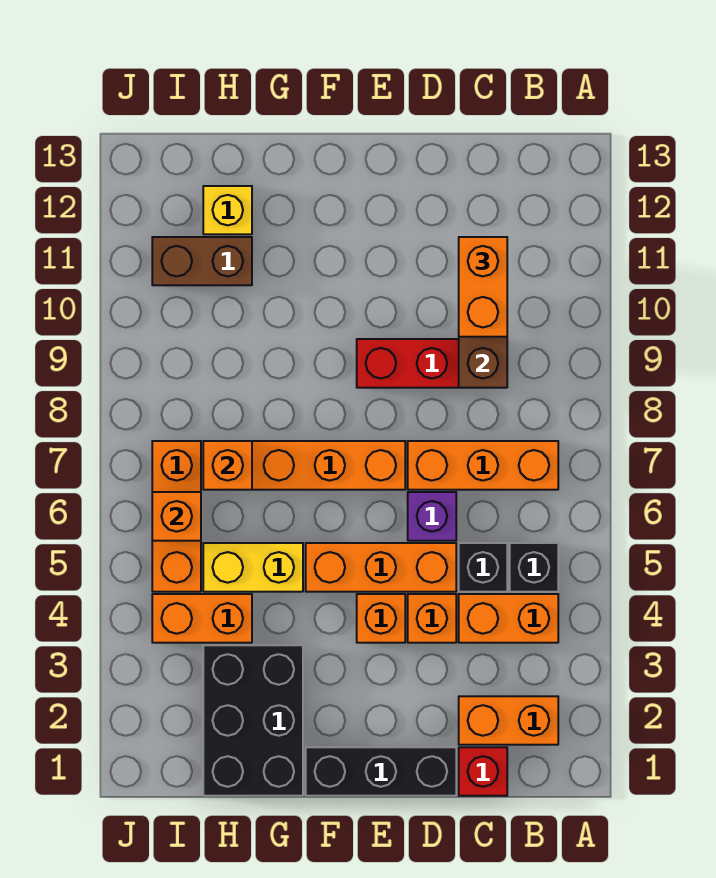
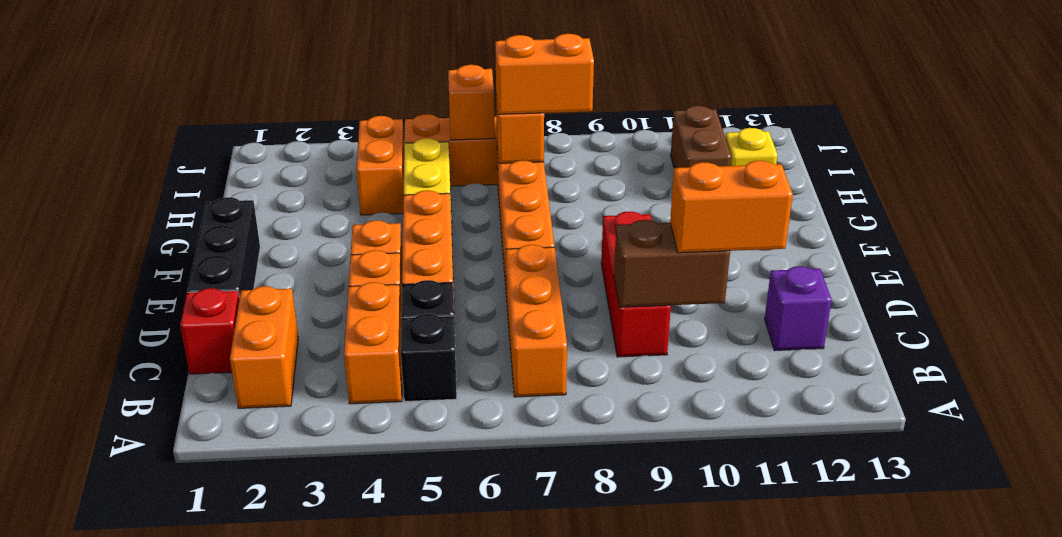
purple brick D6 level 1 -> purple brick C12 level 1
black brick G1:H3 level 1 -> none
none -> orange brick H7:H8 level 3

